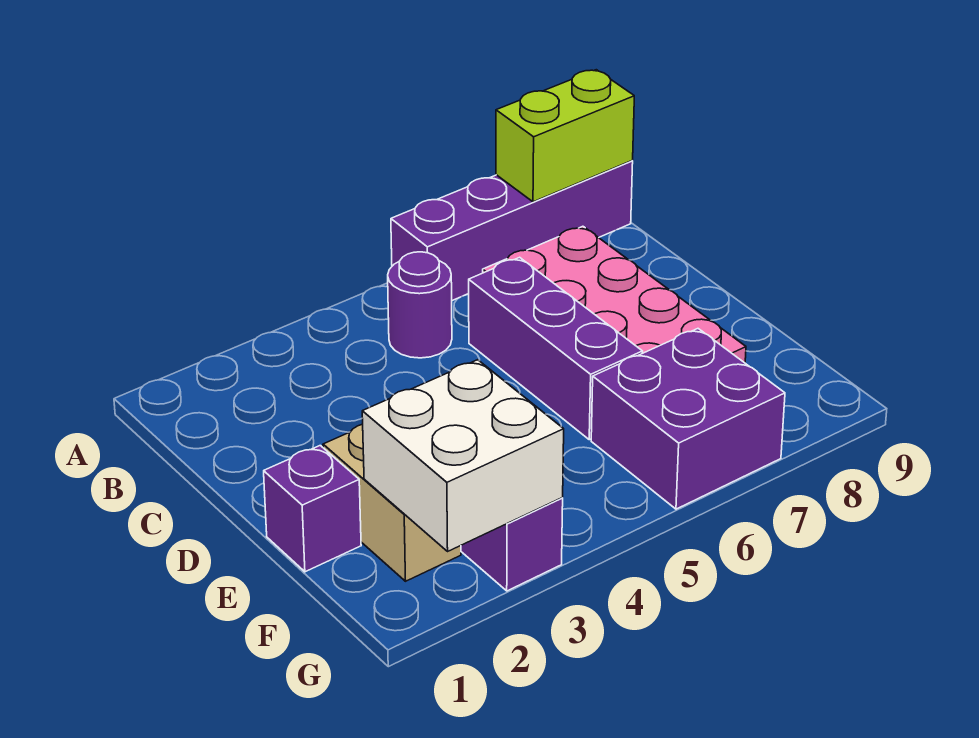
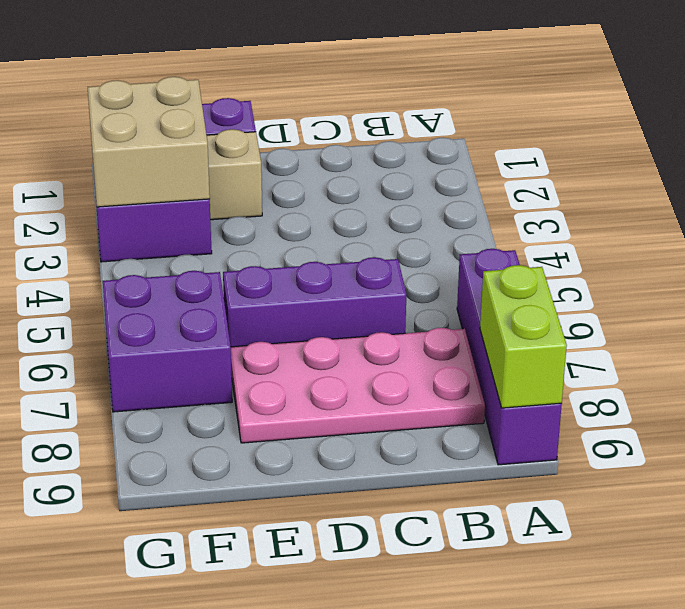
purple round brick B5 level 1 -> none
white brick F2:G3 level 2 -> tan brick F2:G3 level 2

